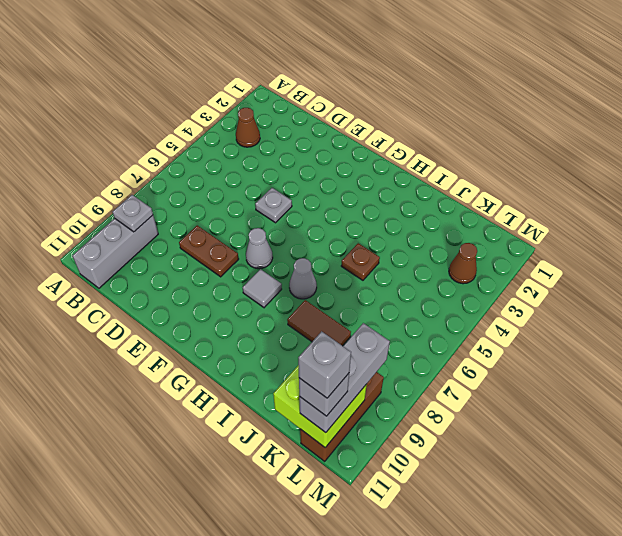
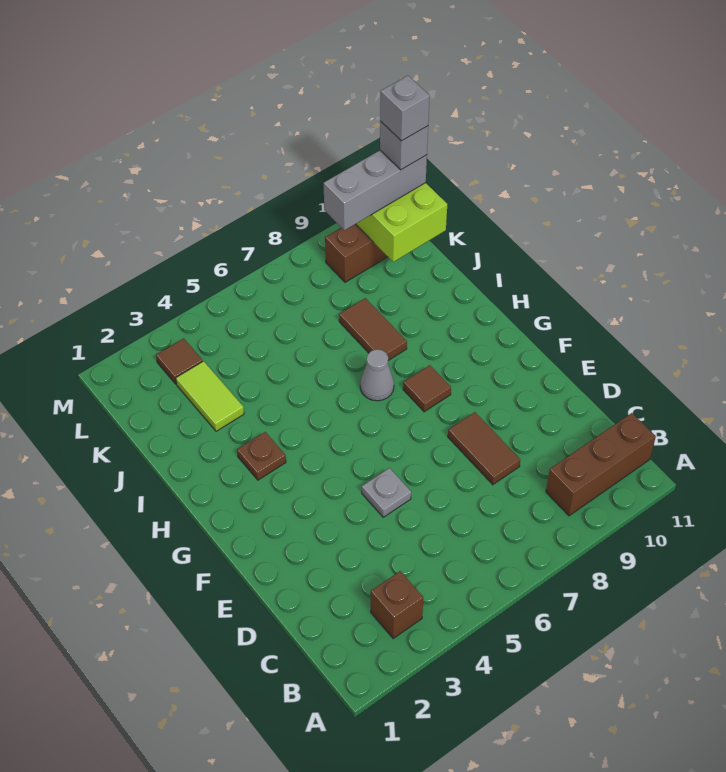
brown cone B3 level 1 -> brown brick B3 level 1
grey brick B9:B11 level 1 -> brown brick B9:B11 level 1
grey plate B9 level 2 -> none
brown plate D8:E8 level 1 -> brown tile D8:E8 level 1
grey cone F7 level 1 -> none
grey tile G8 level 1 -> brown tile G8 level 1
brown plate I5 level 1 -> brown plate H3 level 1
none -> lime tile J3:K3 level 1
brown cone L3 level 1 -> brown tile L3 level 1

